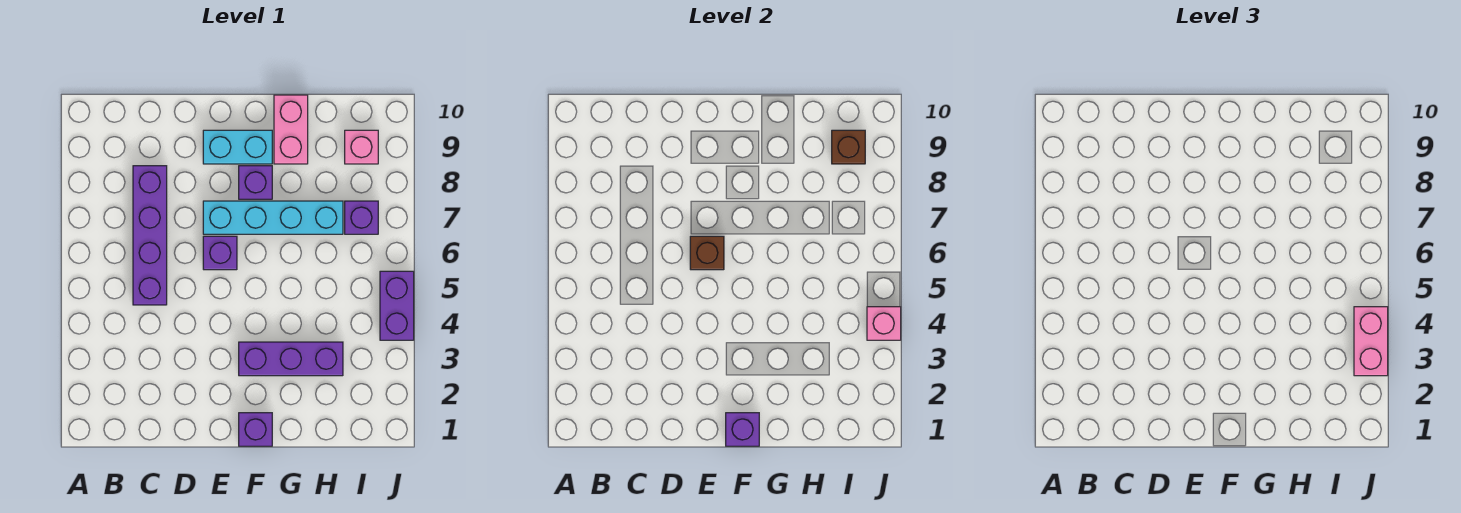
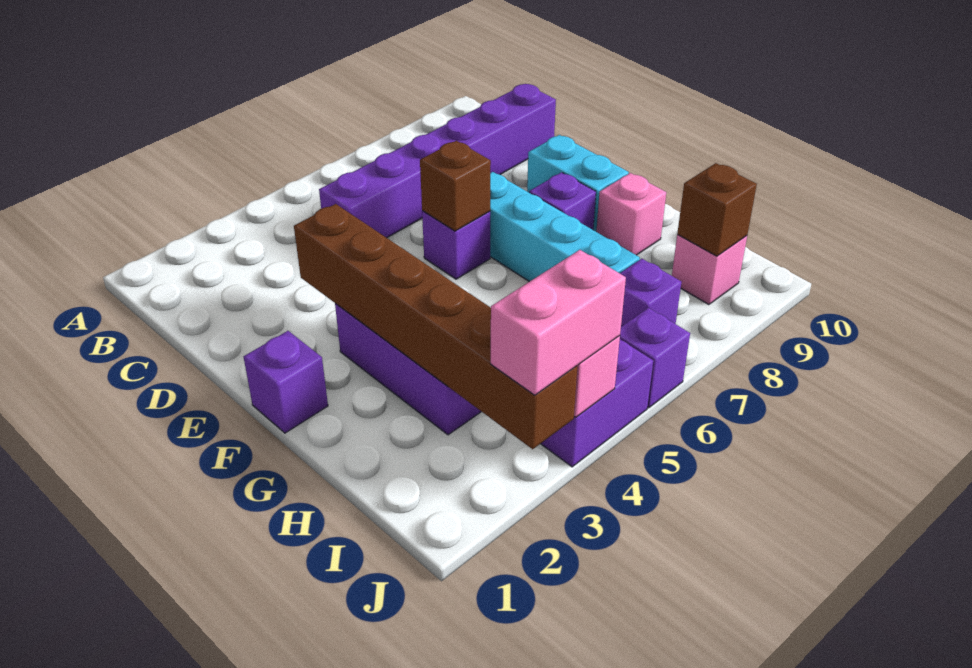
purple brick C5:C8 level 1 -> purple brick C5:C10 level 1
none -> brown brick E3:J3 level 2
purple brick F1 level 2 -> purple brick J6 level 1
pink brick G9:G10 level 1 -> pink brick G9 level 1

